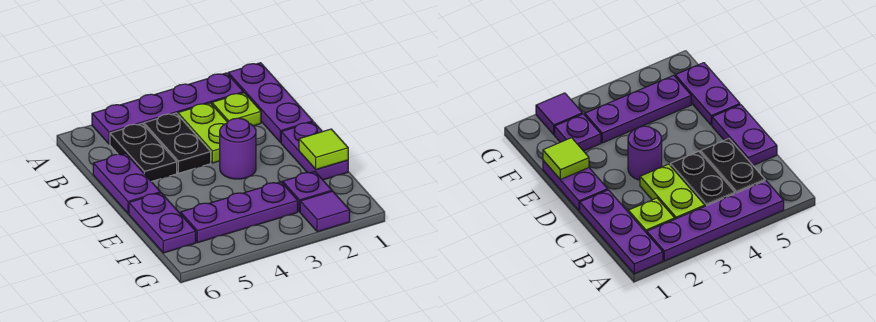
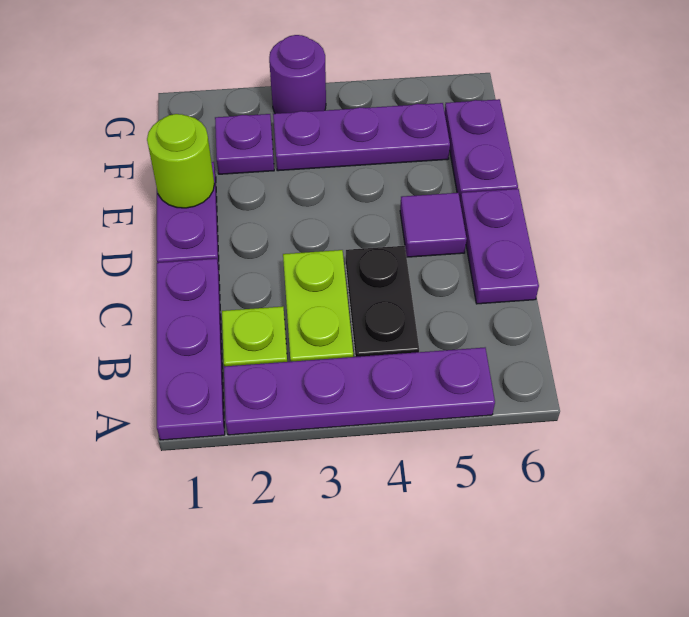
black plate B5:C5 level 1 -> none
purple round brick D3 level 1 -> purple round brick G3 level 1
lime tile E1 level 2 -> lime round brick E1 level 2
purple tile G2 level 1 -> purple tile D5 level 1

